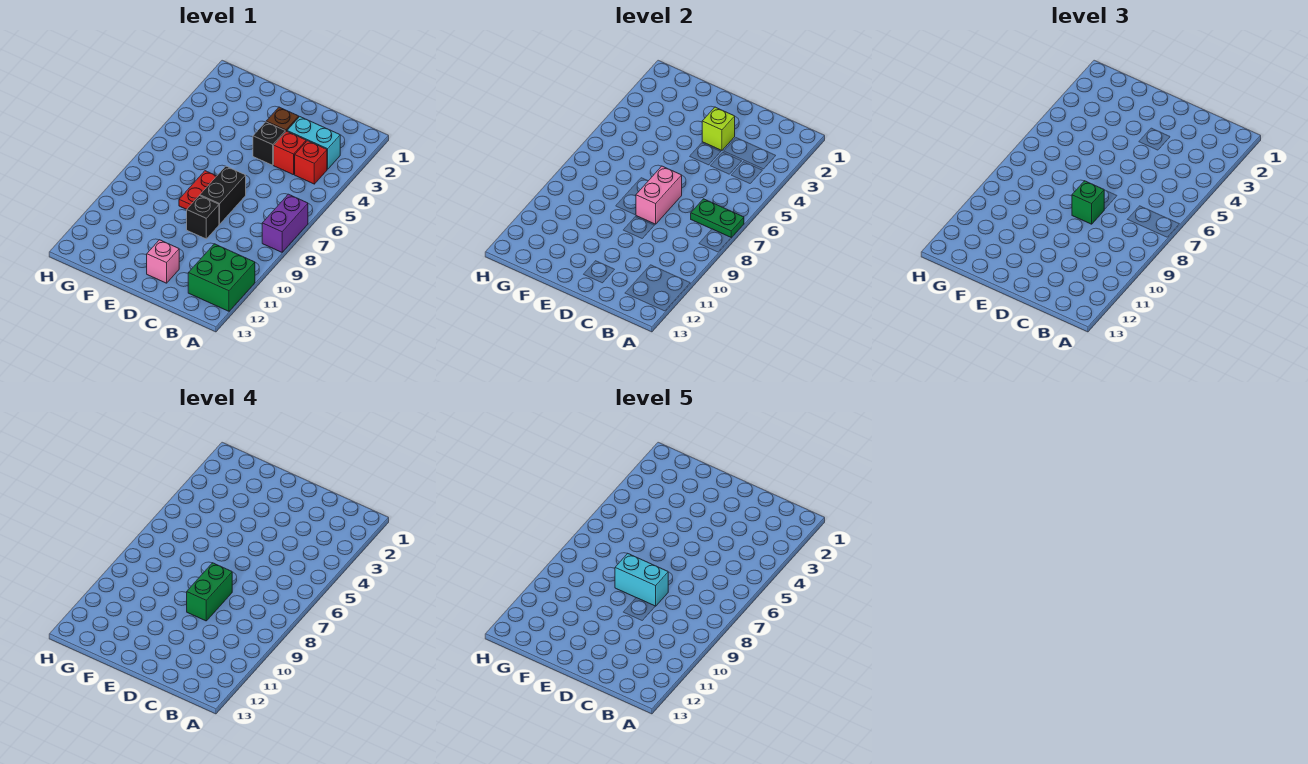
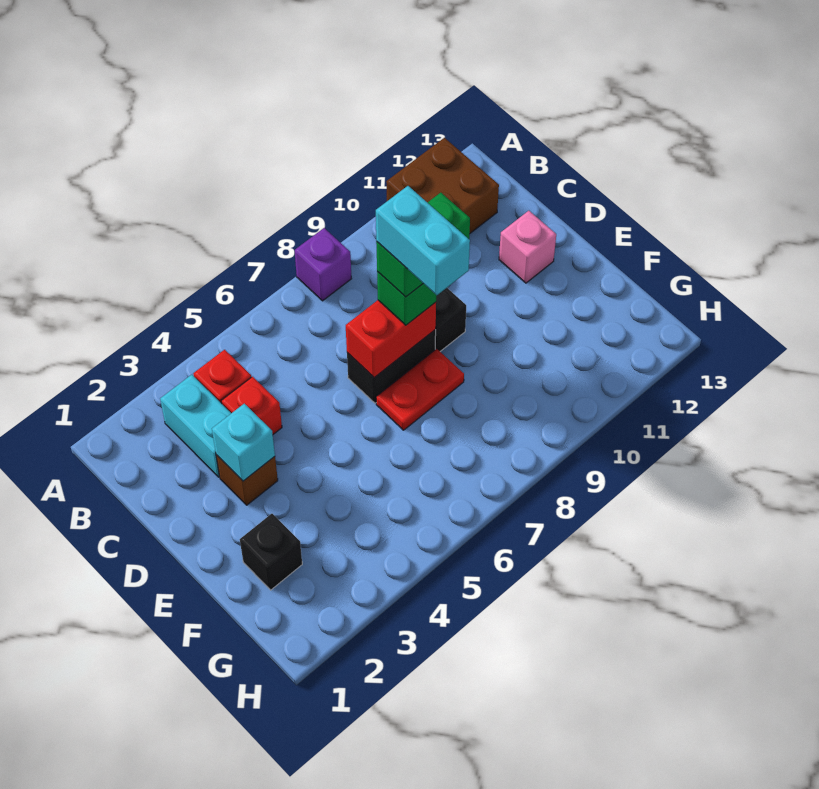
purple brick A7:A8 level 1 -> purple brick A8 level 1
green plate A7:B7 level 2 -> none
green brick A11:B12 level 1 -> brown brick A11:B12 level 1
lime brick D3 level 2 -> cyan brick D3 level 2
black brick D4 level 1 -> black brick F2 level 1
pink brick D7:D8 level 2 -> red brick D7:D8 level 2

